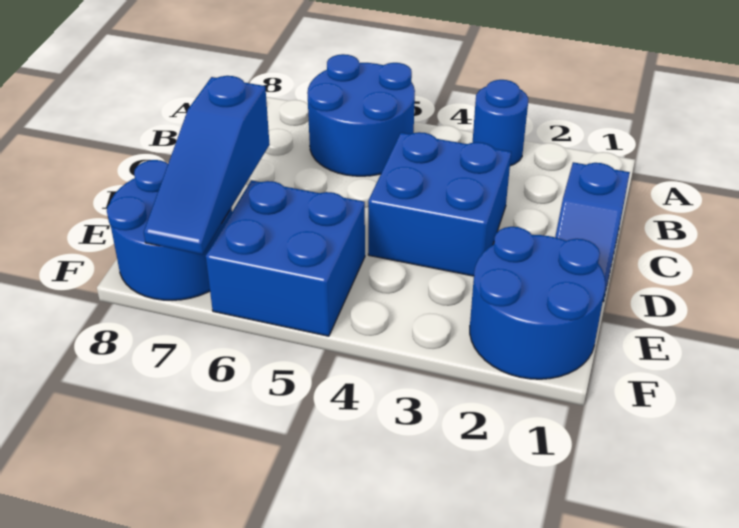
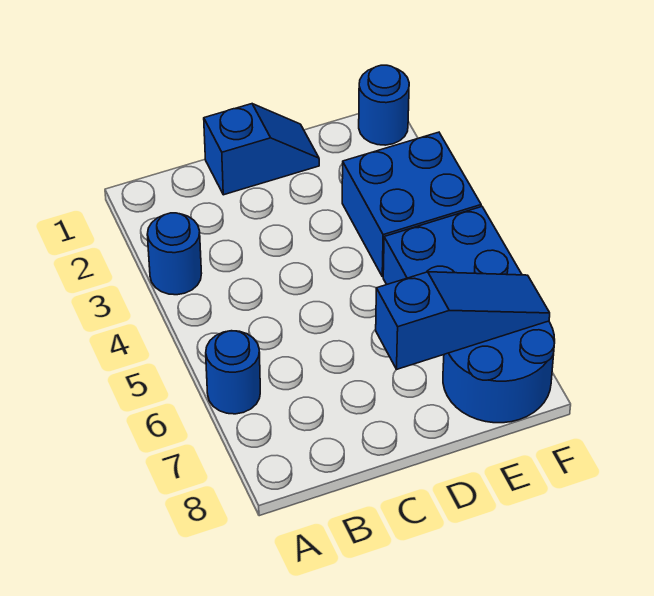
blue round brick A5:B6 level 1 -> blue round brick A6 level 1
blue brick C3:D4 level 1 -> blue brick E3:F4 level 1
blue round brick E1:F2 level 1 -> blue round brick F1 level 1

